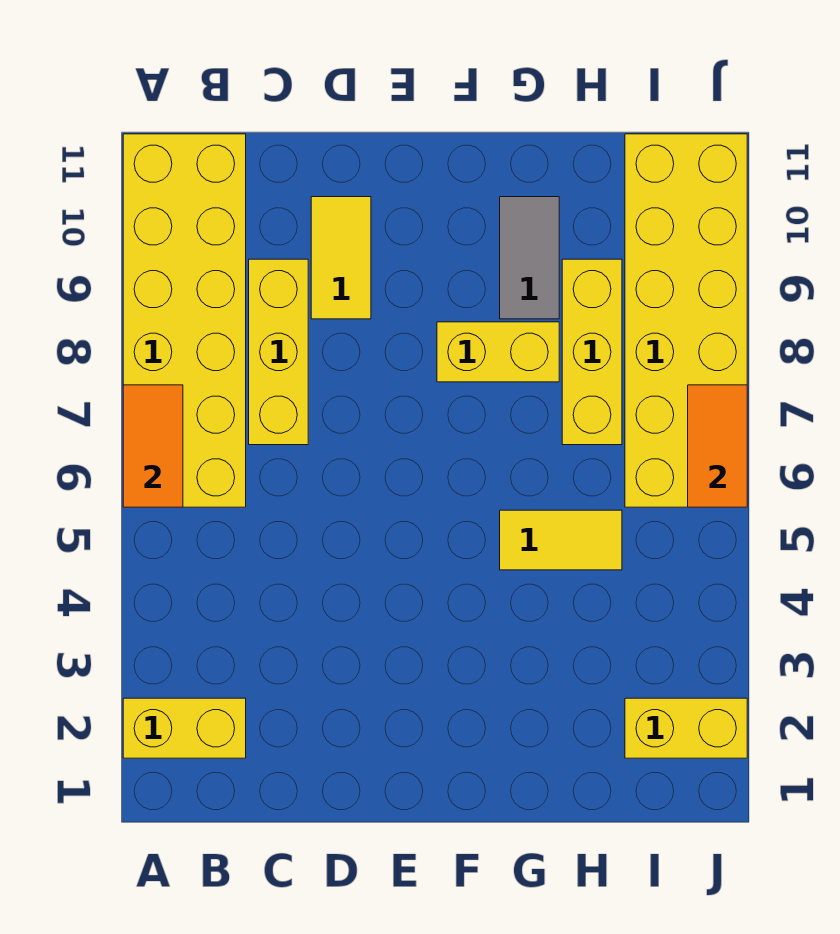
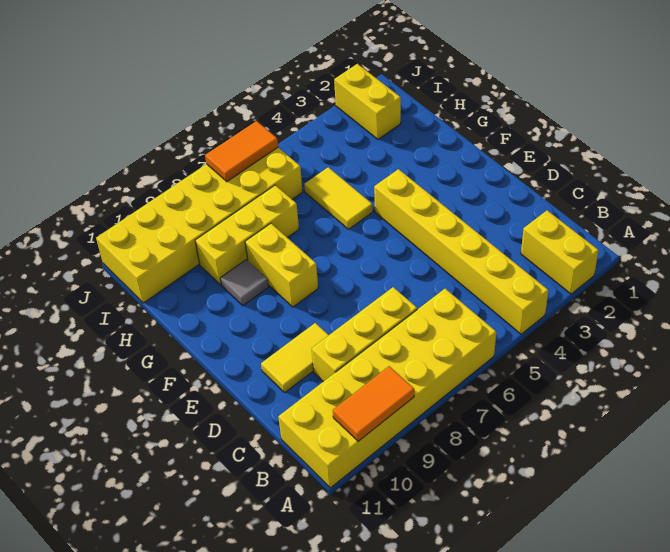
none -> yellow brick A4:F4 level 1
orange tile A6:A7 level 2 -> orange tile A9:A10 level 2
grey tile G9:G10 level 1 -> grey tile G9 level 1

